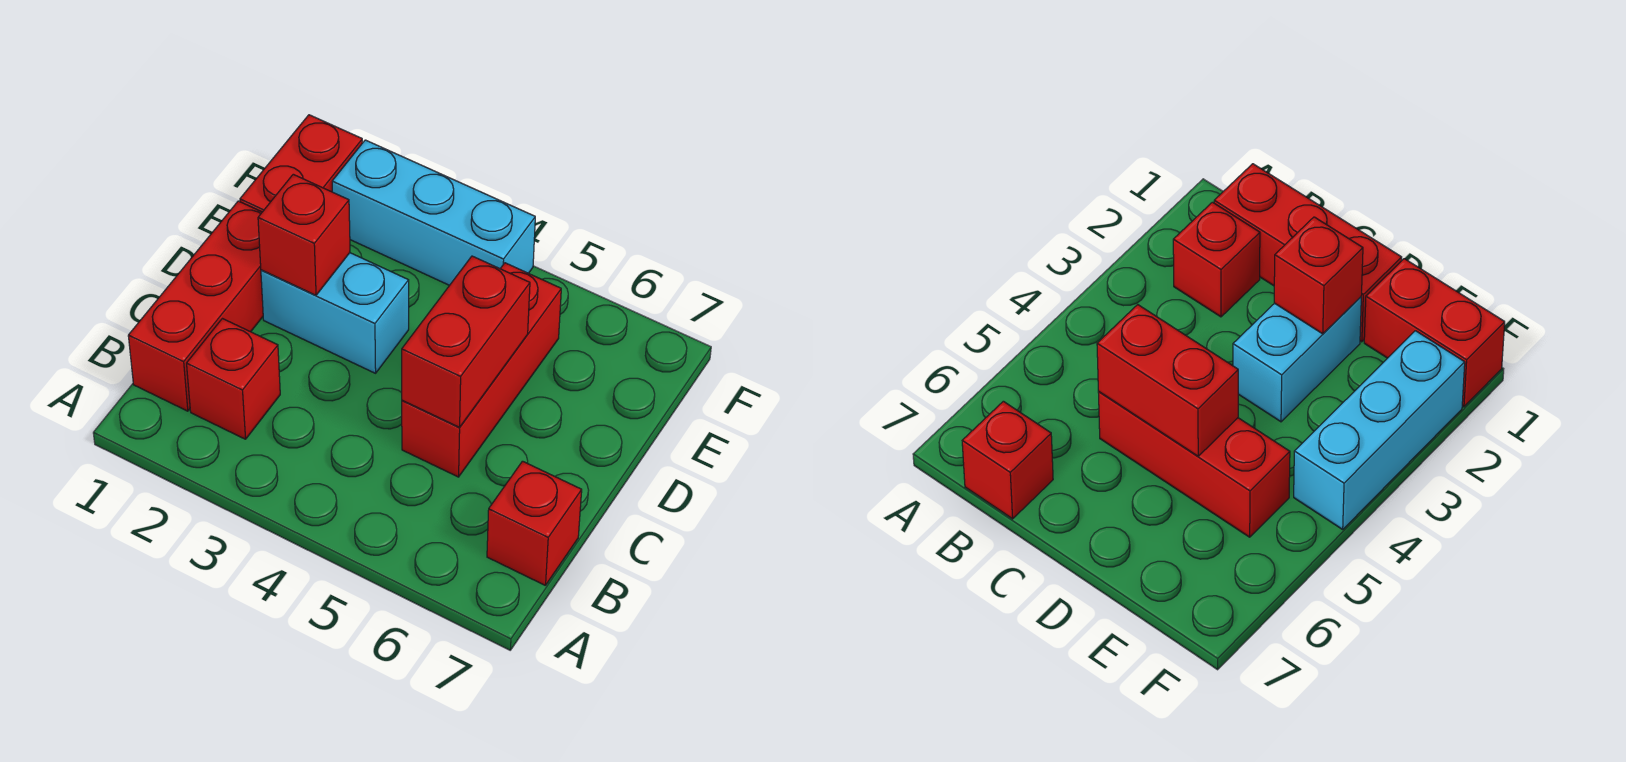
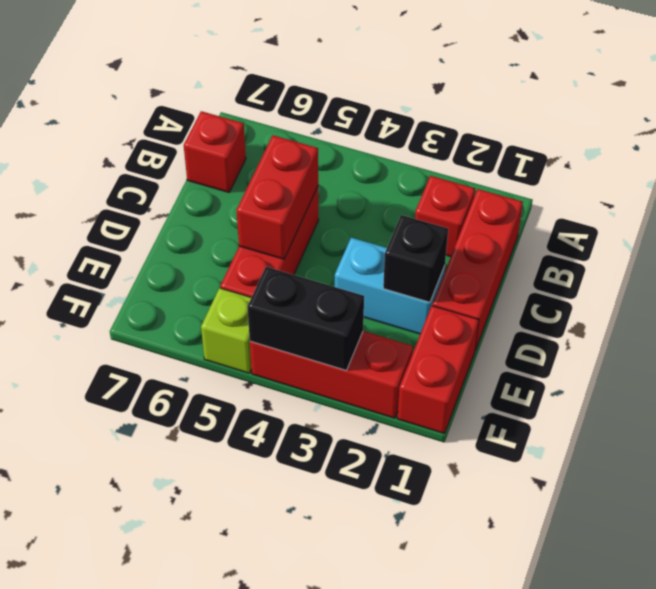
red brick D2 level 2 -> black brick D2 level 2
cyan brick F2:F4 level 1 -> red brick F2:F4 level 1
none -> black brick F3:F4 level 2
none -> lime brick F5 level 1

